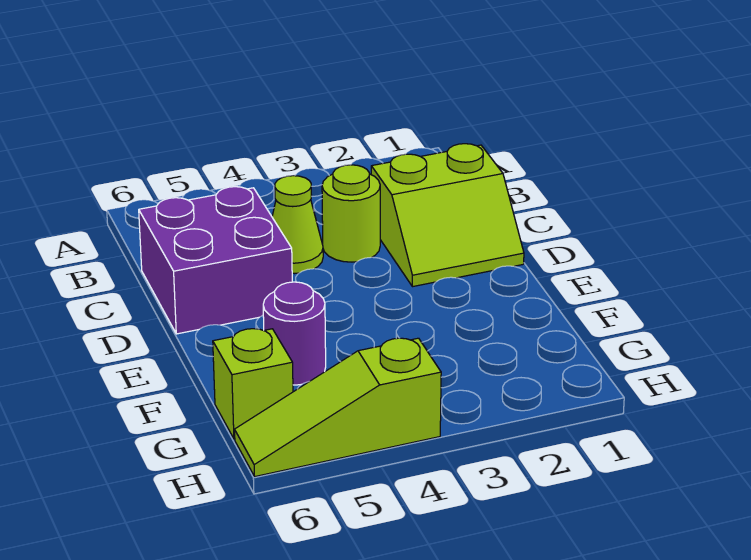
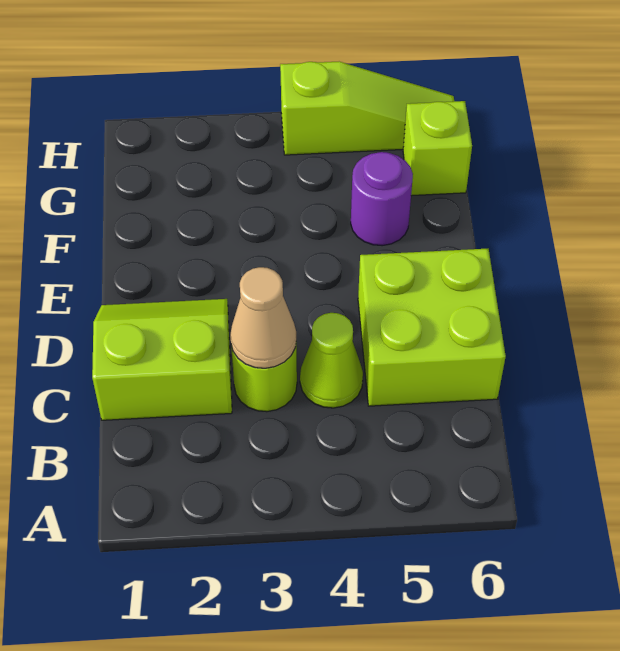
none -> tan cone C3 level 2
purple brick C5:D6 level 1 -> lime brick C5:D6 level 1

